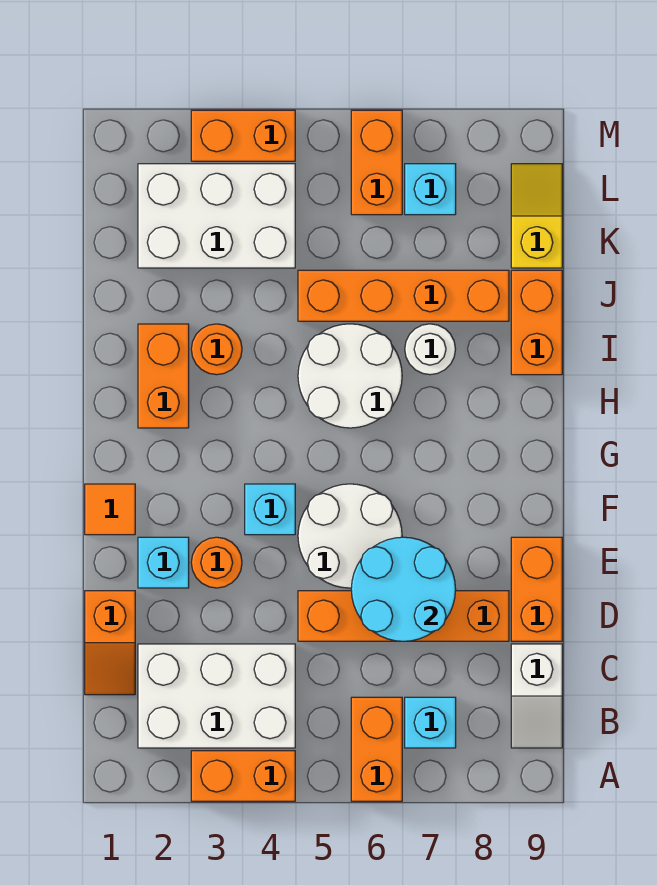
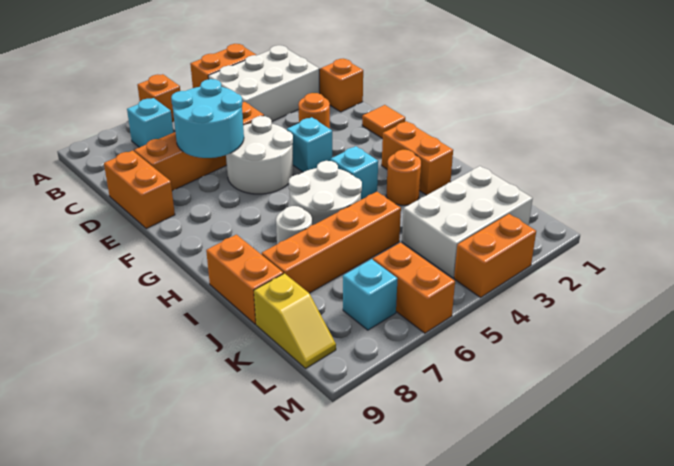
orange brick A6:B6 level 1 -> orange brick A6 level 1
white slope B9:C9 level 1 top C -> none
cyan brick E2 level 1 -> cyan brick H4 level 1

